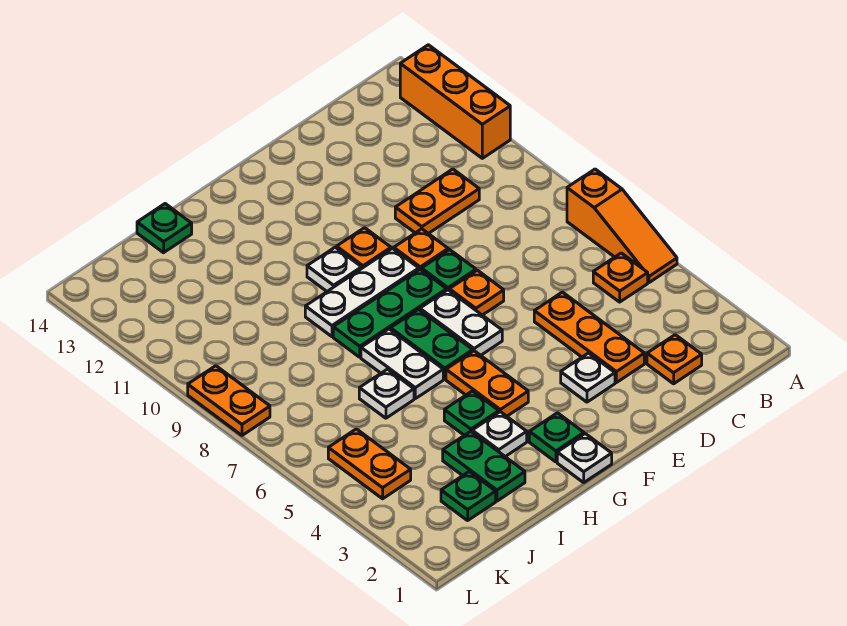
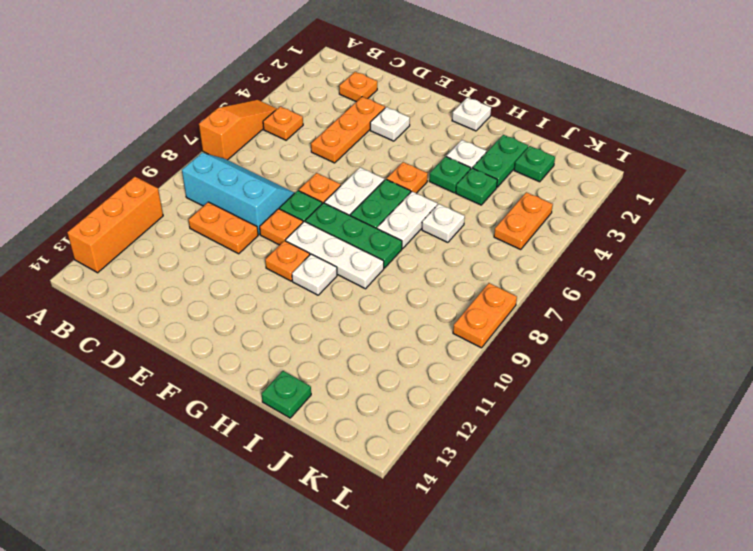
none -> cyan slope B8:D9 level 1 top 9
green plate G2 level 1 -> green plate I4 level 1
orange plate G4:G5 level 1 -> orange plate G5 level 1

